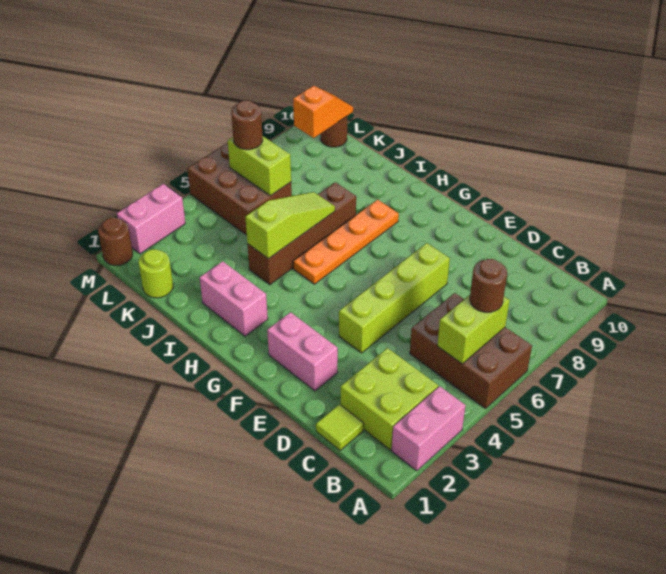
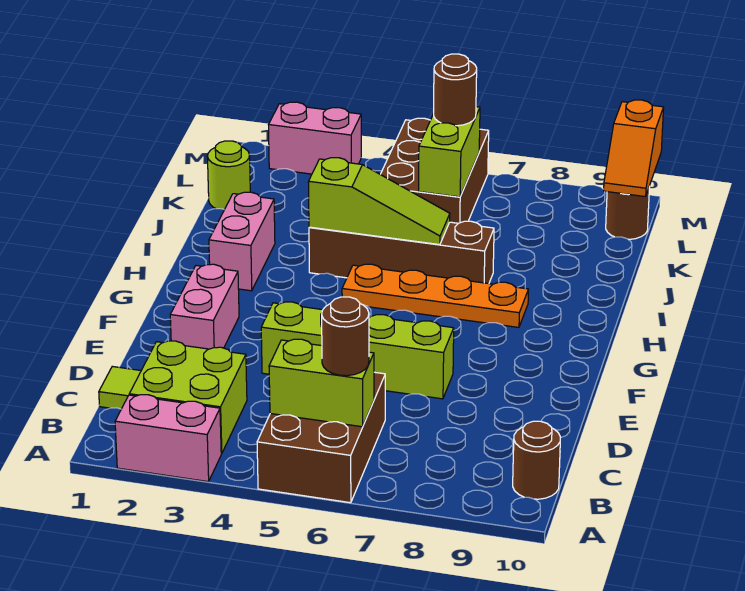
orange slope L9:L10 level 2 top 9 -> orange slope L10:M10 level 2 top M
brown round brick M1 level 1 -> brown round brick B10 level 1

